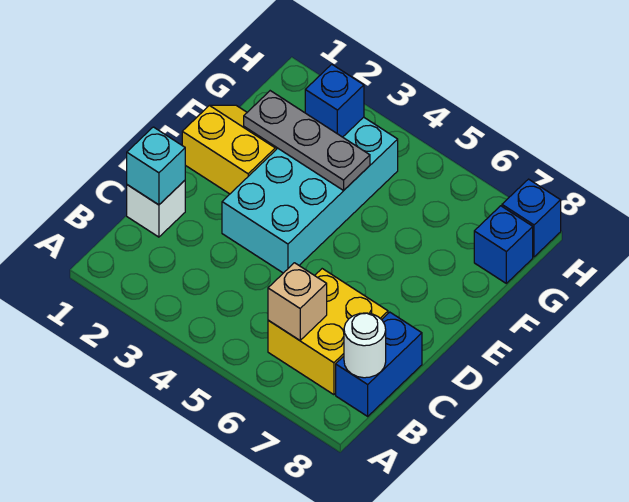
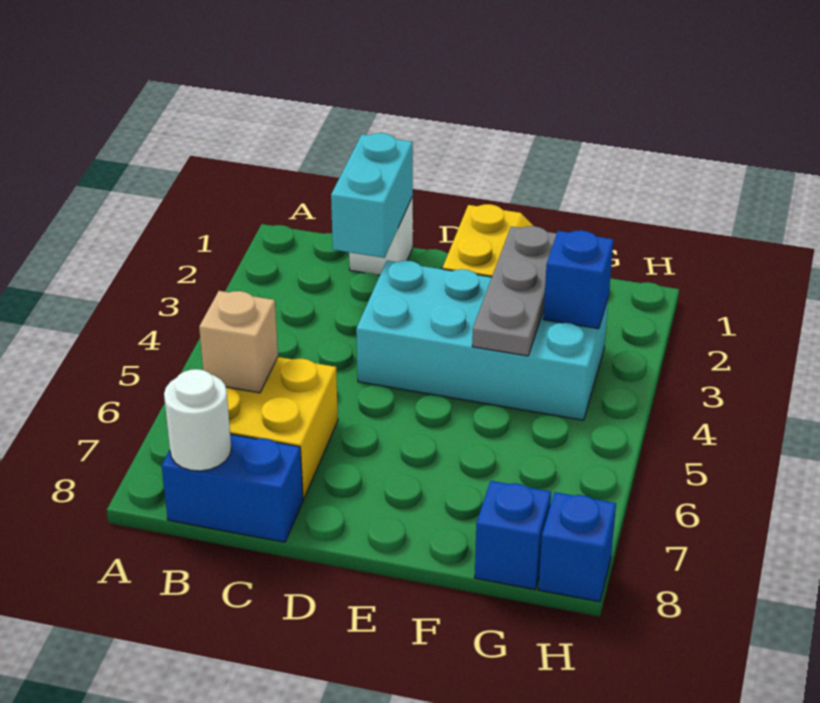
cyan brick C1 level 2 -> cyan brick C1:C2 level 2

